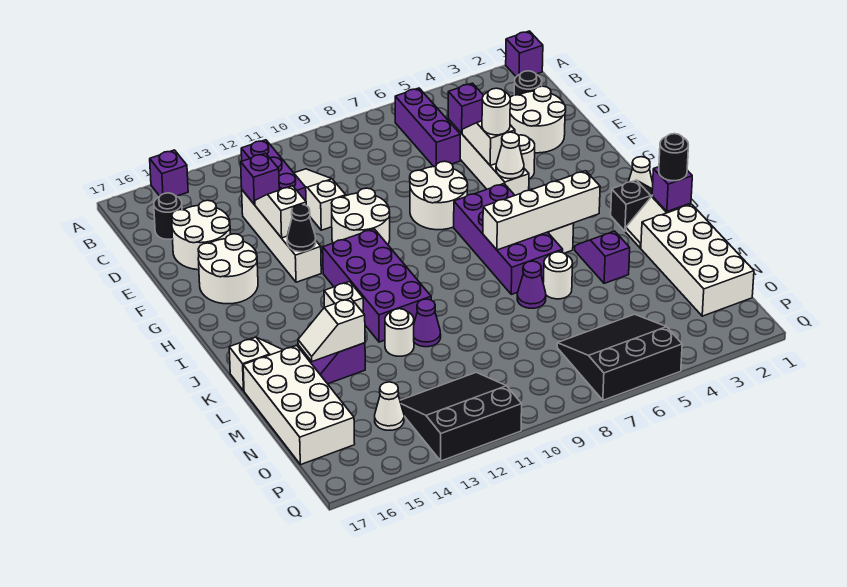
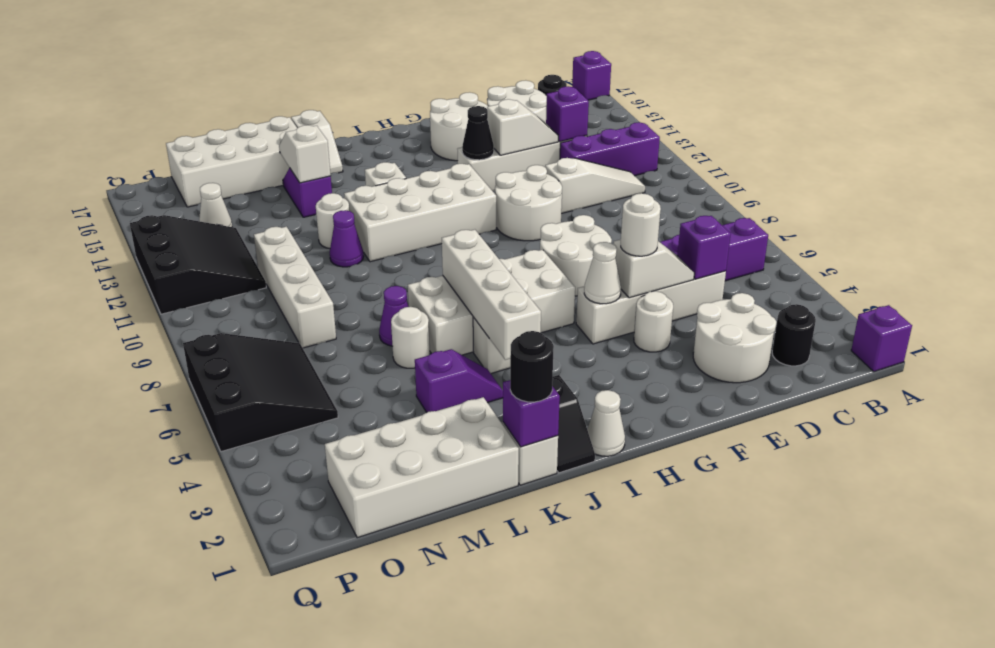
purple brick A15 level 1 -> purple brick A17 level 1
purple brick H6:K7 level 1 -> white brick H6:K7 level 1
purple brick H11:K12 level 1 -> white brick H11:K12 level 1
none -> white brick N8:N11 level 1

